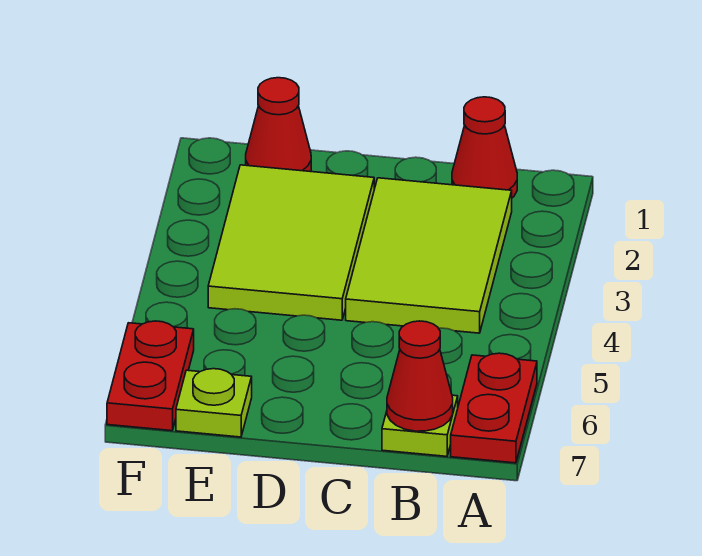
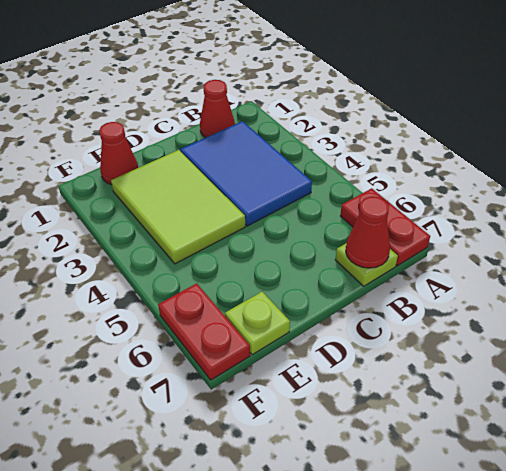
lime tile B2:C4 level 1 -> blue tile B2:C4 level 1

